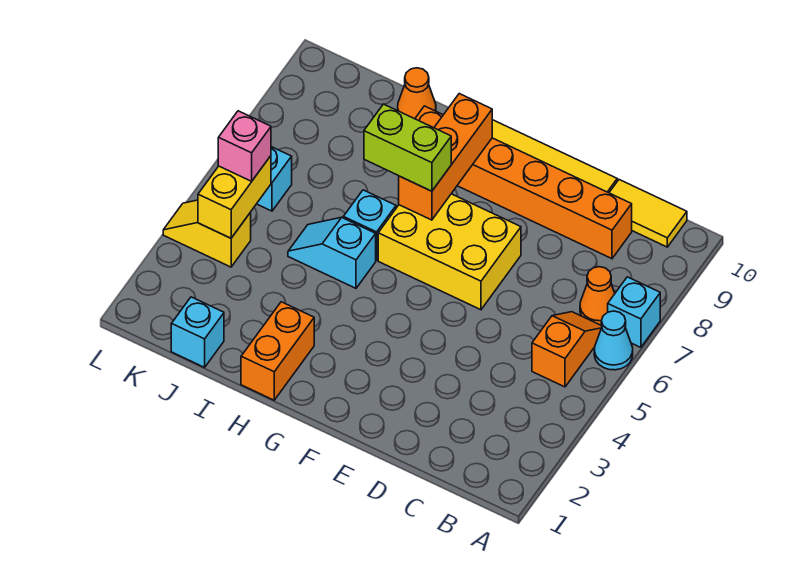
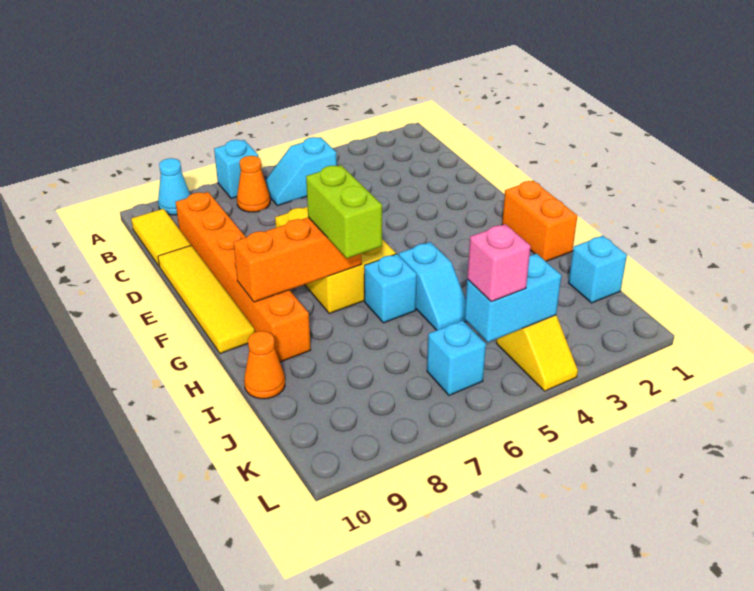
cyan cone A6 level 1 -> cyan cone A9 level 1
orange slope B5:B6 level 1 top 5 -> cyan slope B5:B6 level 1 top 5
orange brick H1:H2 level 1 -> orange brick G1:H1 level 1
yellow brick K4:K5 level 2 -> cyan brick K4:K5 level 2

